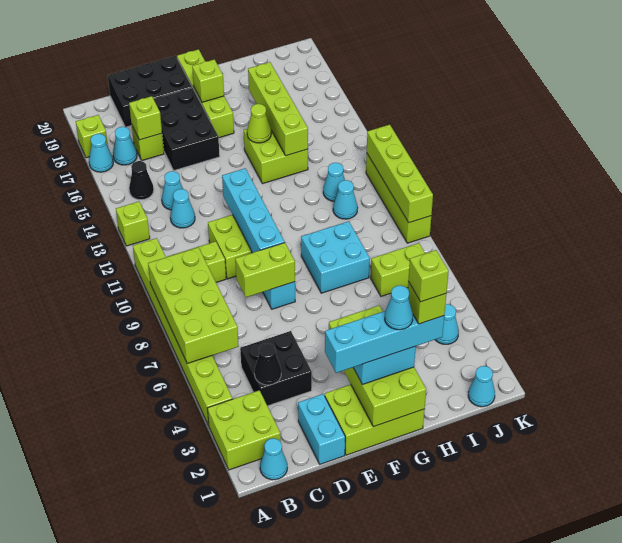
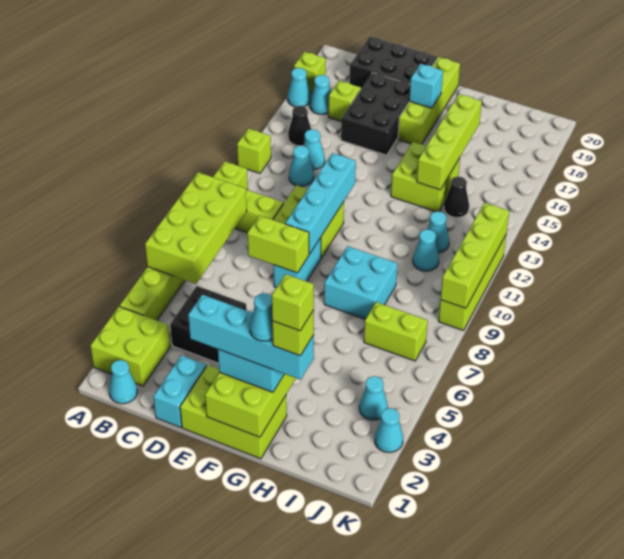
black cone C4 level 2 -> black cone I14 level 1
lime brick C17 level 2 -> none
lime brick F18 level 2 -> cyan brick F18 level 2
lime cone G15 level 2 -> none
cyan cone J1 level 1 -> cyan cone K3 level 1

